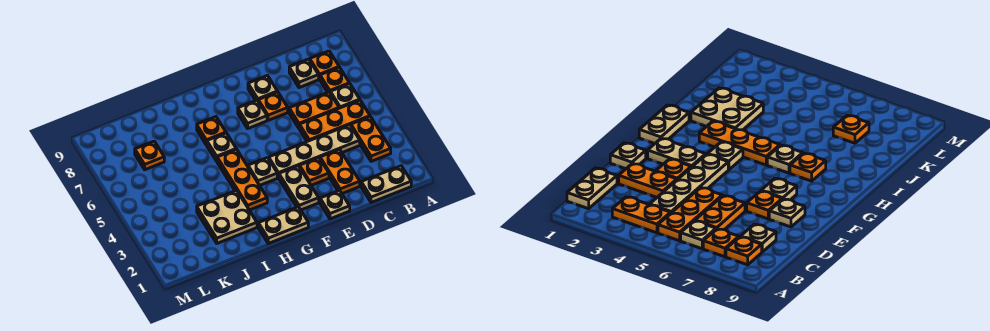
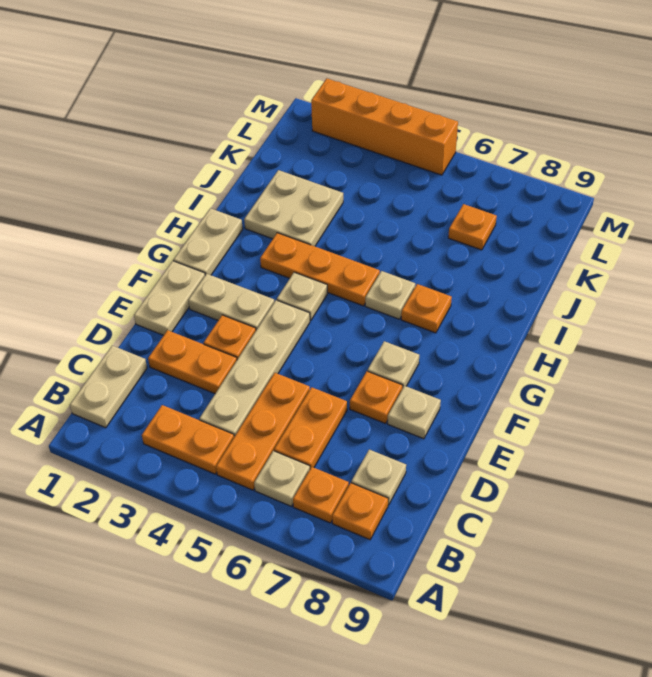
tan plate E1 level 1 -> tan plate E1:F1 level 1
none -> orange brick M2:M5 level 1

